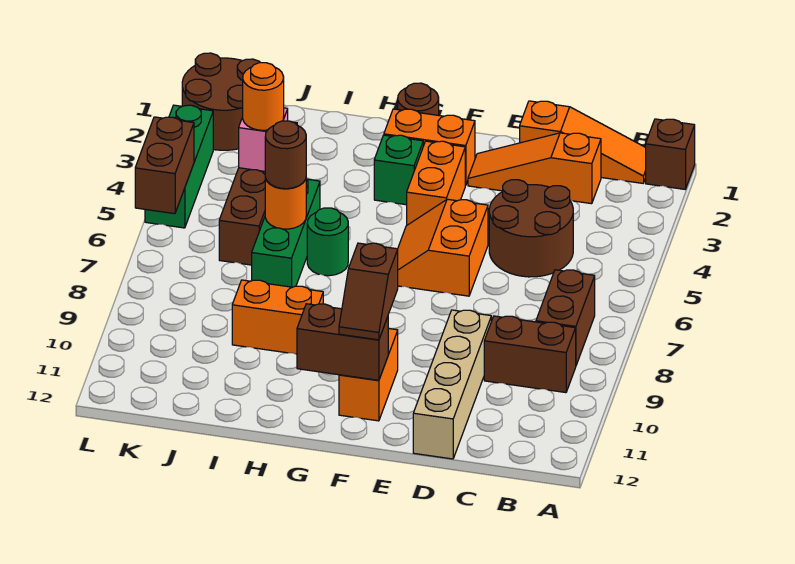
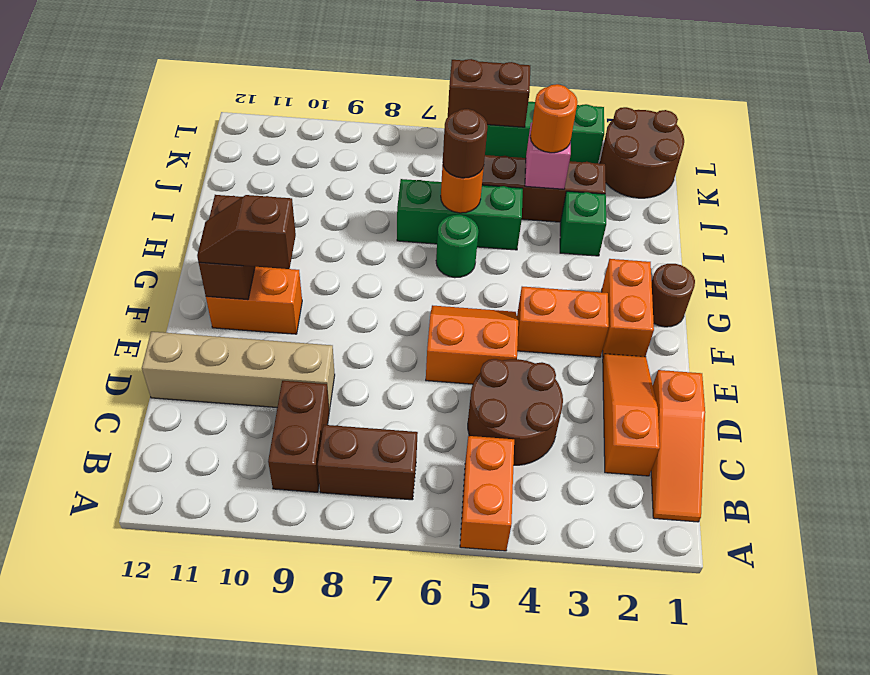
brown brick A1 level 1 -> none
green brick G3 level 1 -> green brick I3 level 1
orange brick H9:I9 level 1 -> orange brick A5:B5 level 1

